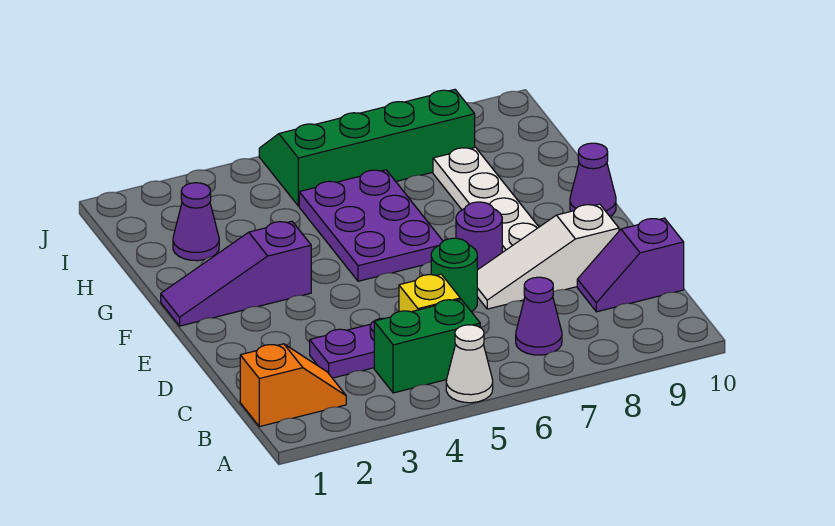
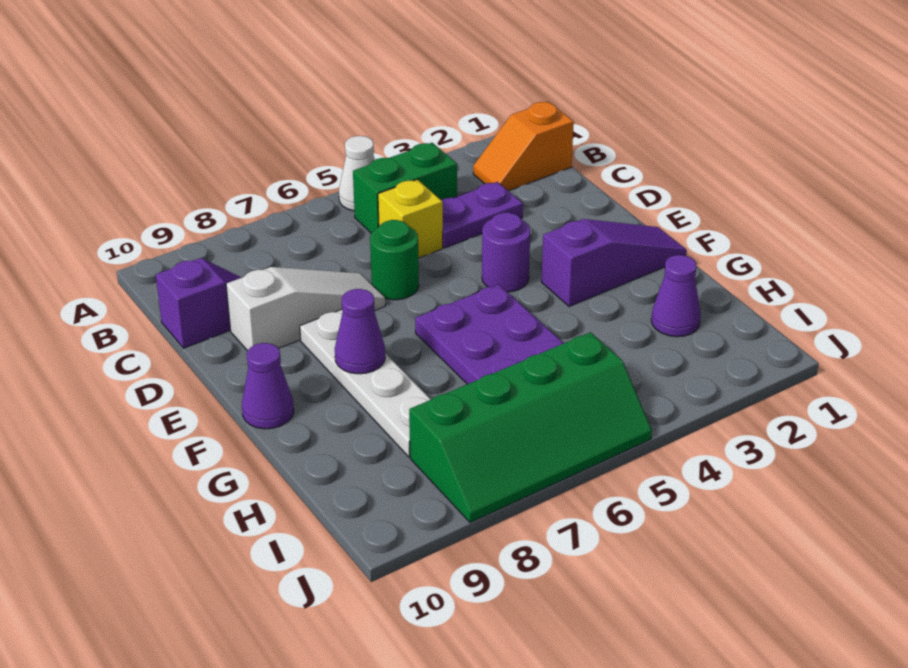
purple cone B7 level 1 -> purple cone F8 level 2
purple round brick E7 level 1 -> purple round brick E4 level 1

